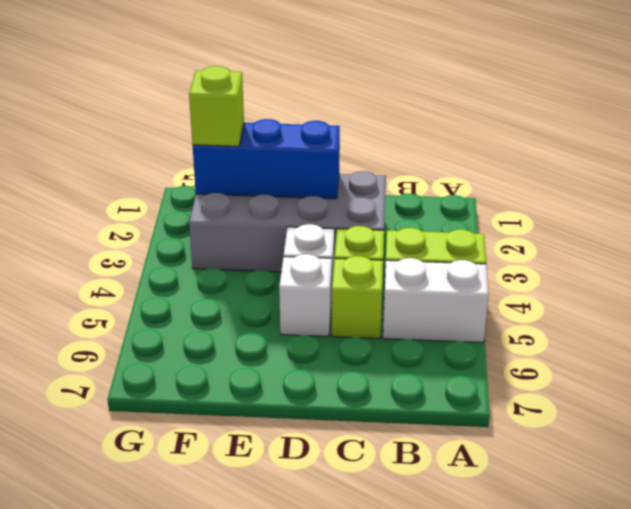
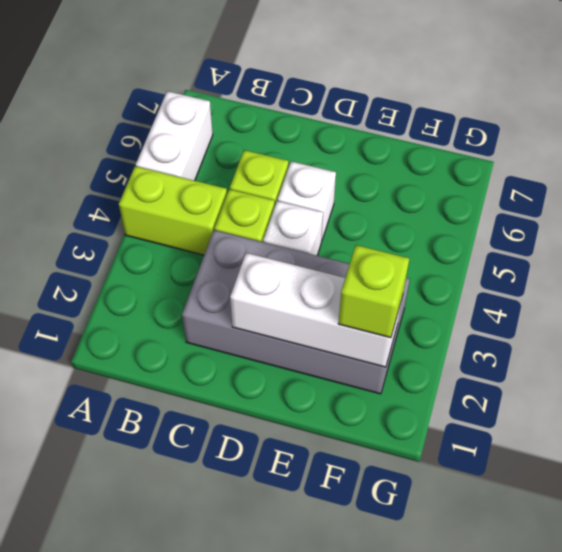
white brick A5:B5 level 1 -> white brick A5:A6 level 1
blue brick D2:F2 level 2 -> white brick D2:F2 level 2

